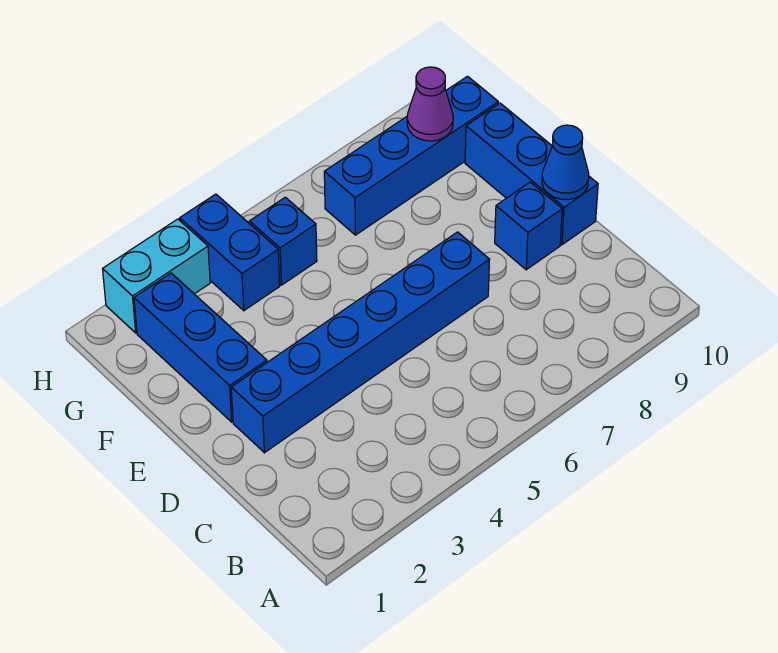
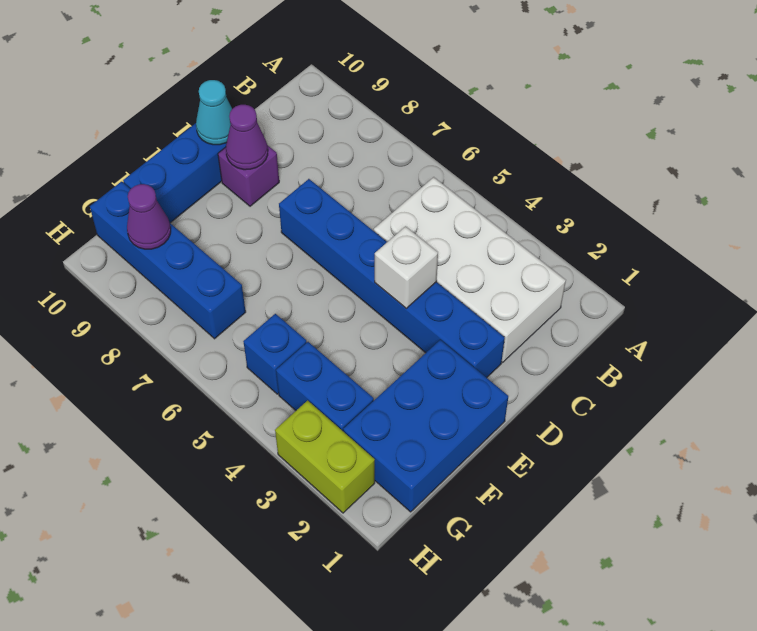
none -> white brick B2:C5 level 1
none -> white brick D4 level 2
blue brick D9 level 1 -> purple brick D9 level 1
none -> purple cone D9 level 2
blue cone D10 level 2 -> cyan cone D10 level 2
blue brick E2:G2 level 1 -> blue brick E1:G2 level 1
blue brick G4:H4 level 1 -> blue brick G3:G4 level 1
cyan brick H2:H3 level 1 -> lime brick H2:H3 level 1

